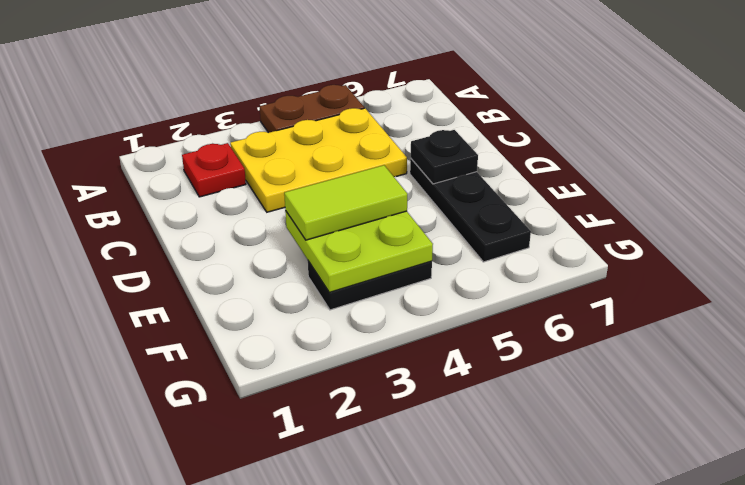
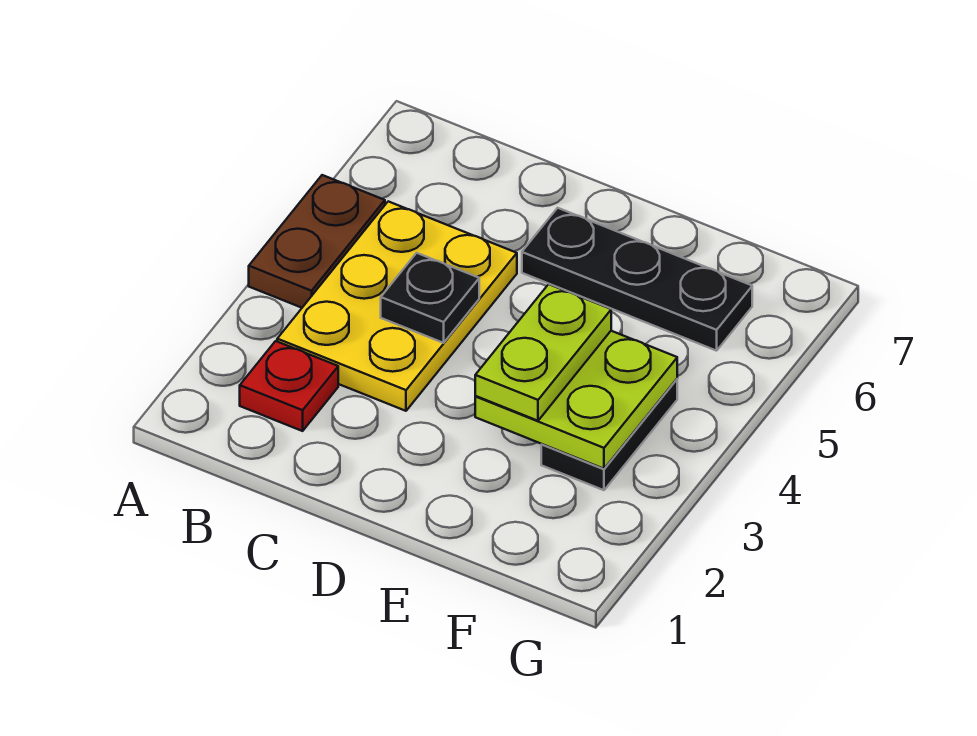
black plate D6 level 2 -> black plate C4 level 2
lime tile E3:E4 level 3 -> lime plate E3:E4 level 3

